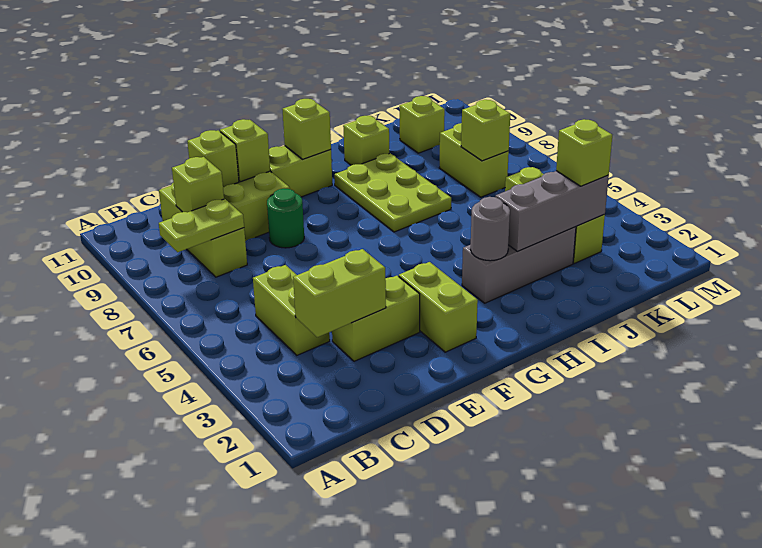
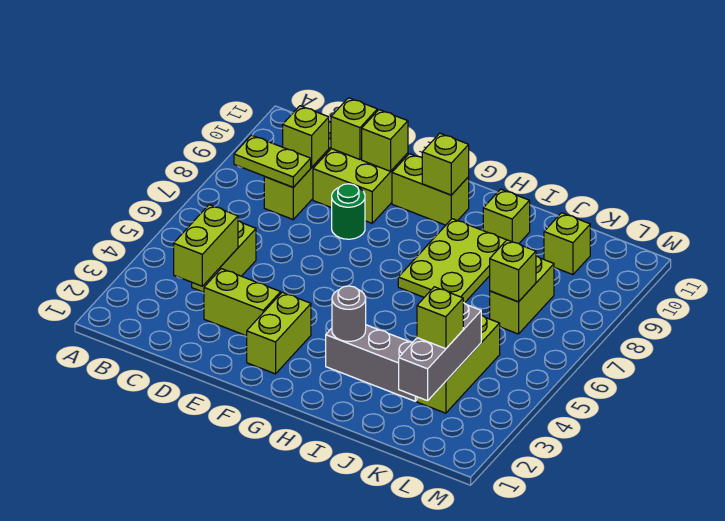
lime brick C3:D3 level 2 -> lime brick C3:C4 level 2
grey brick I3:K3 level 2 -> grey brick K2:K4 level 2

